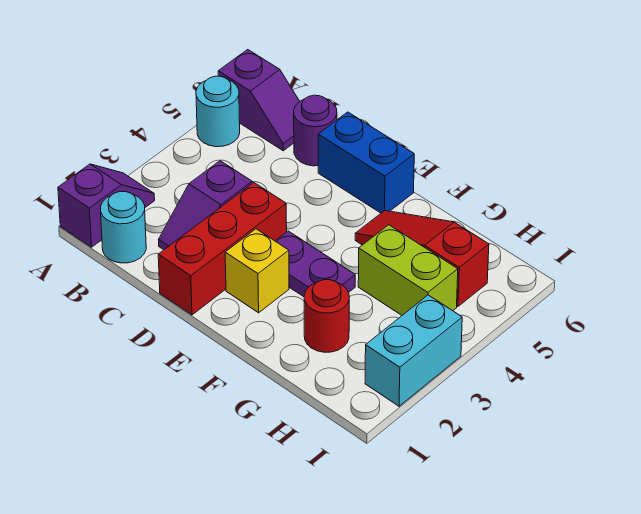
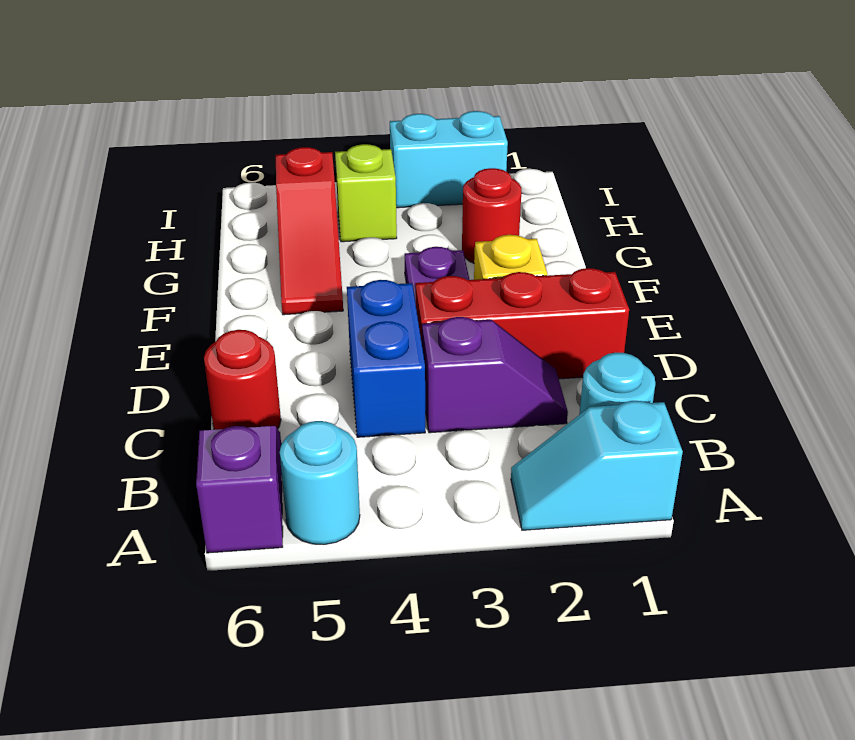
purple slope A1:A2 level 1 top 1 -> cyan slope A1:A2 level 1 top 1
purple round brick C6 level 1 -> red round brick C6 level 1
blue brick D6:E6 level 1 -> blue brick C4:D4 level 1
lime brick G4:H4 level 1 -> lime brick H4 level 1

